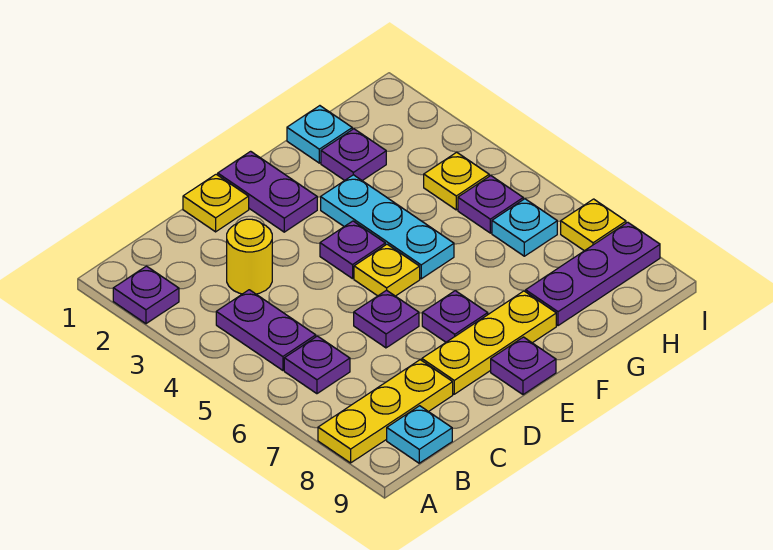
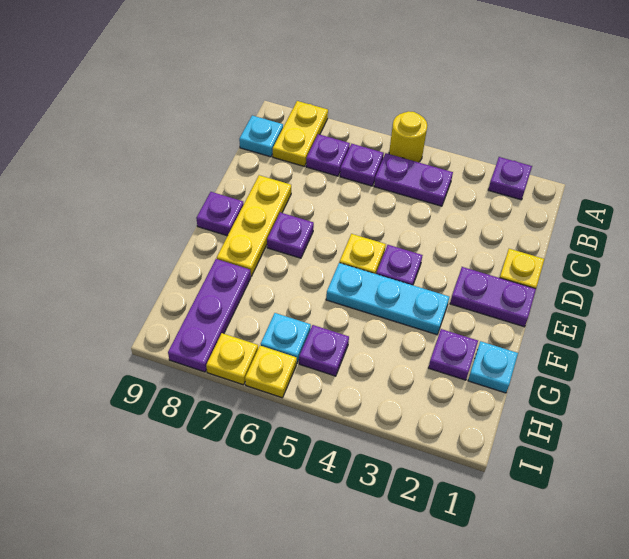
yellow plate A8:C8 level 1 -> yellow plate A8:B8 level 1
yellow round brick C3 level 1 -> yellow round brick A5 level 1
purple plate D6 level 1 -> purple plate B7 level 1
yellow plate H4 level 1 -> yellow plate I6 level 1

